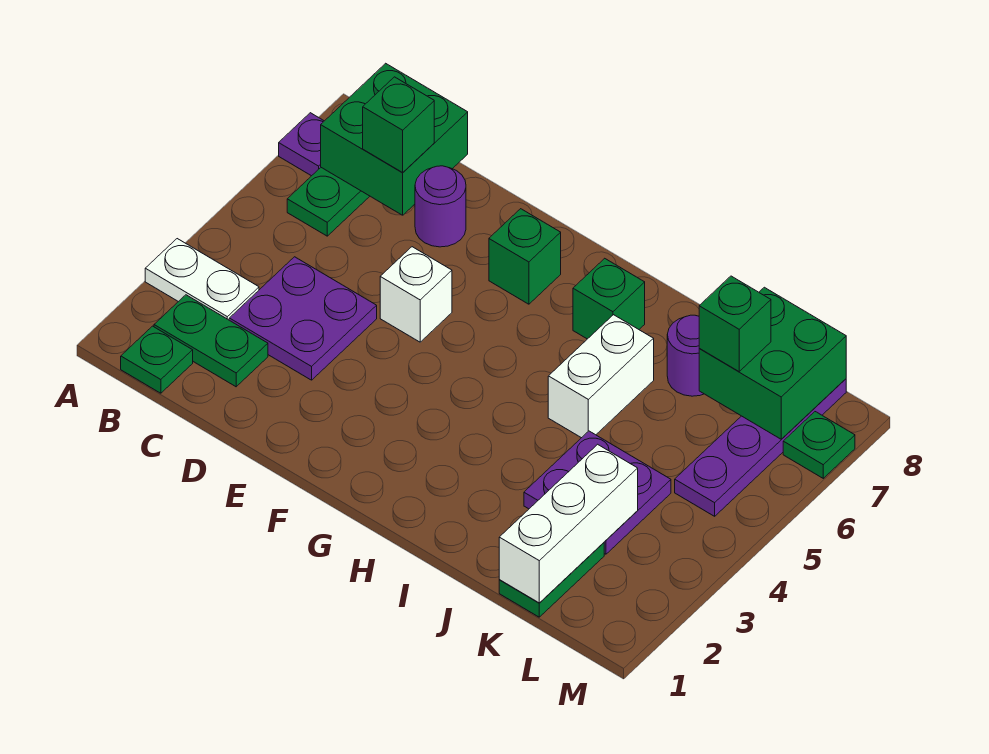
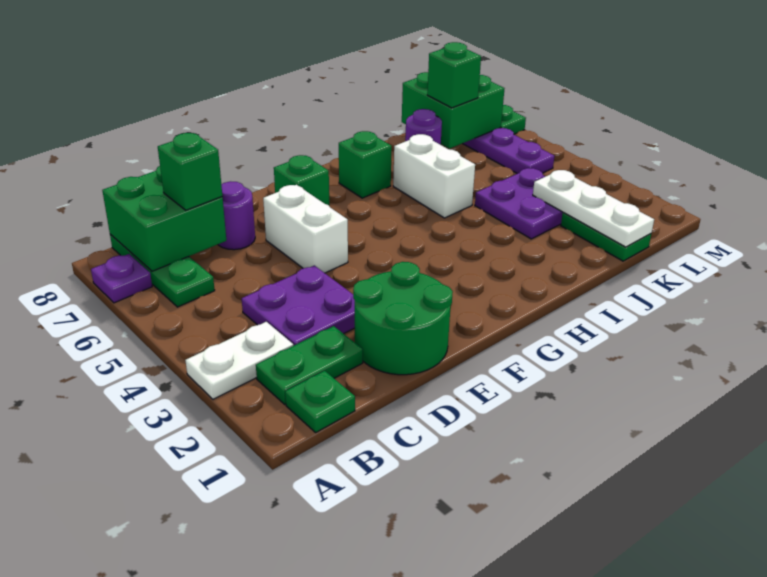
none -> green round brick D1:E2 level 1
white brick E5 level 1 -> white brick E5:E6 level 1
white brick K1:K3 level 2 -> white plate K1:K3 level 2

